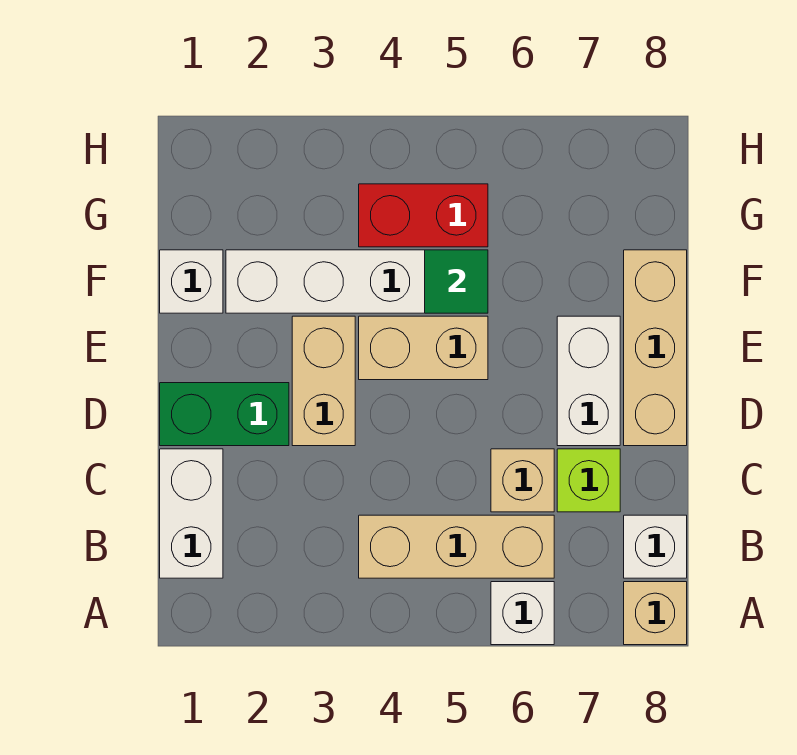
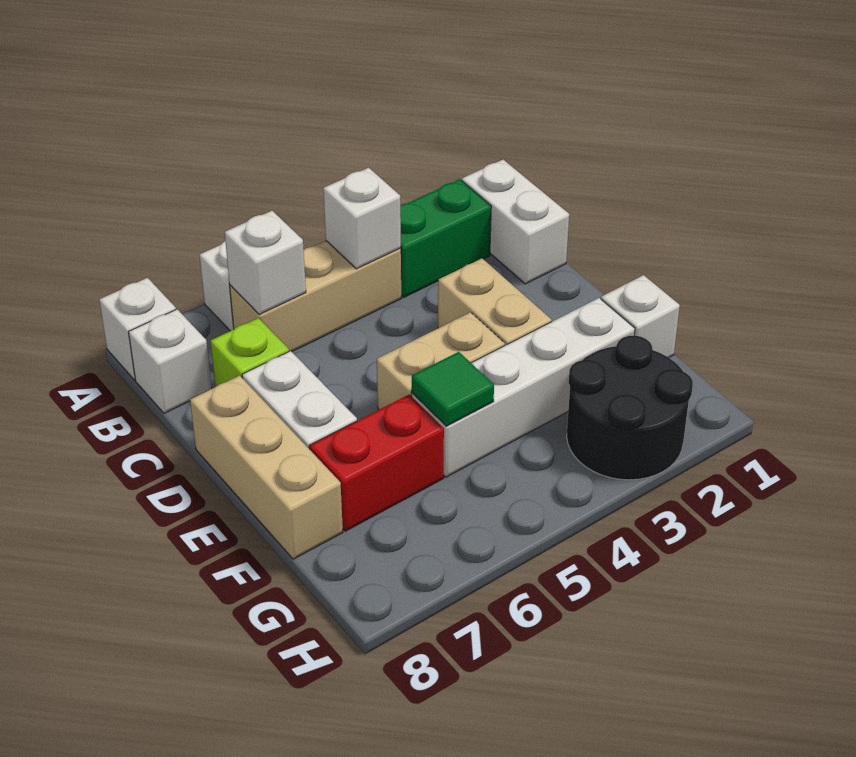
tan brick A8 level 1 -> white brick A8 level 1
none -> white brick B4 level 2
none -> white brick B6 level 2
tan brick C6 level 1 -> none
green brick D1:D2 level 1 -> green brick B2:B3 level 1
none -> black round brick G2:H3 level 1
red brick G4:G5 level 1 -> red brick F6:F7 level 1

